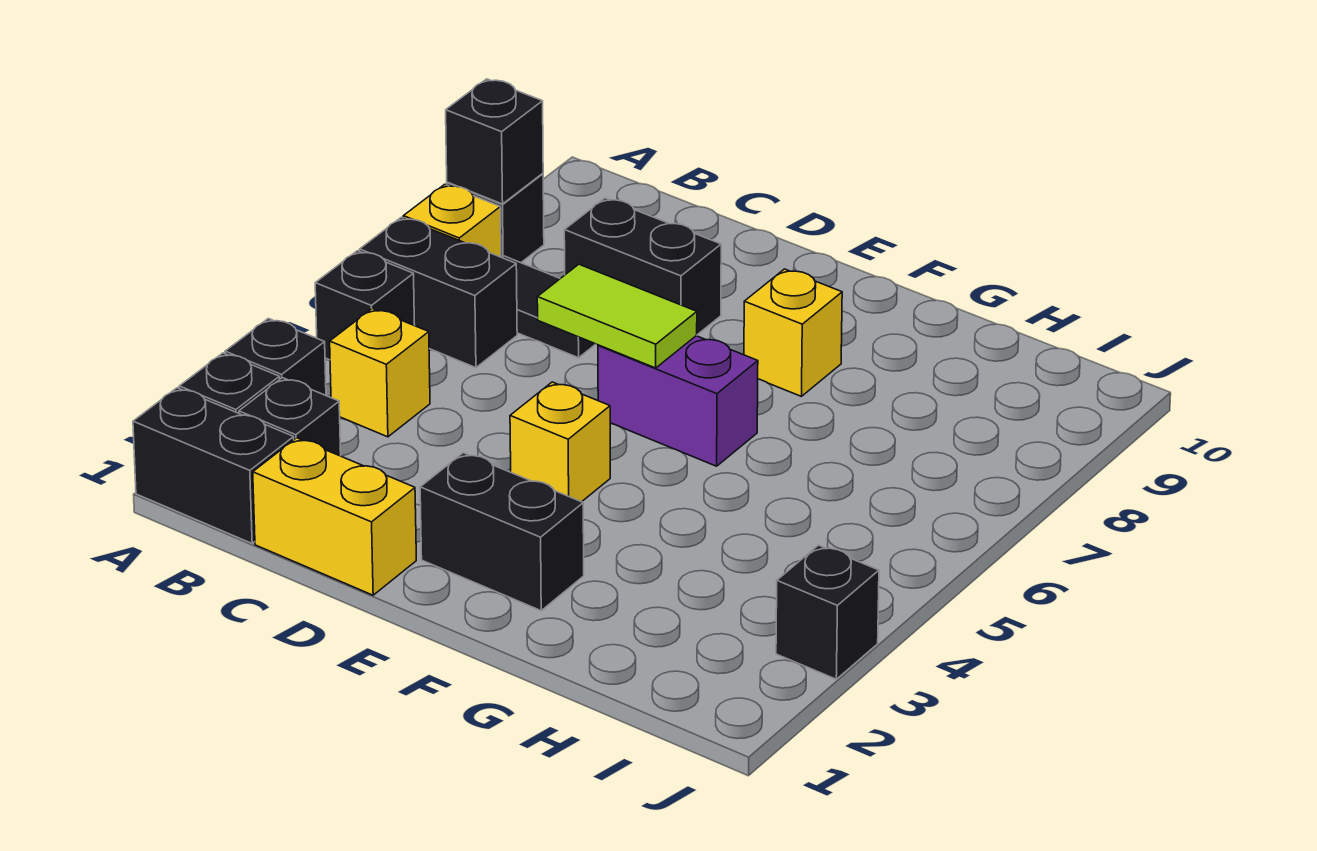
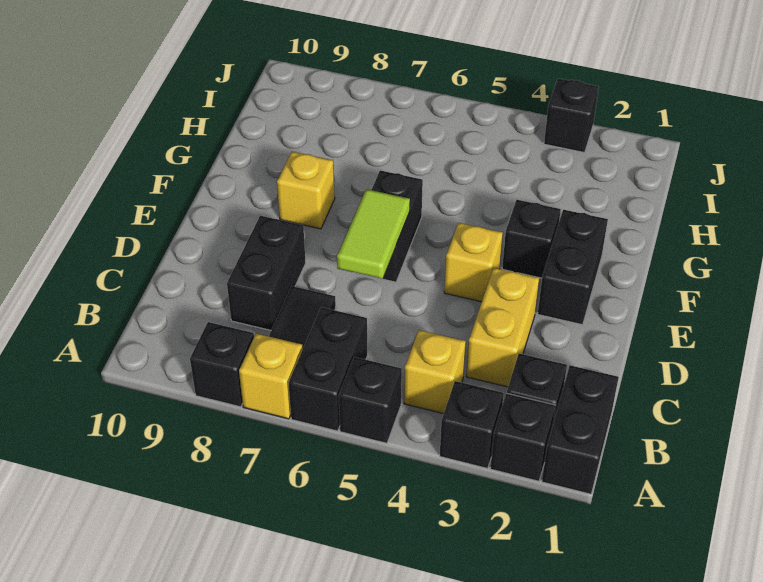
black brick A8 level 2 -> black brick F3 level 1
yellow brick C1:D1 level 1 -> yellow brick C3:D3 level 1
purple brick E6:F6 level 1 -> black brick E6:F6 level 1

